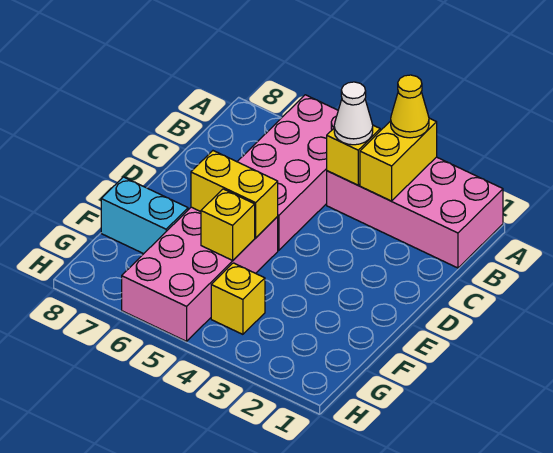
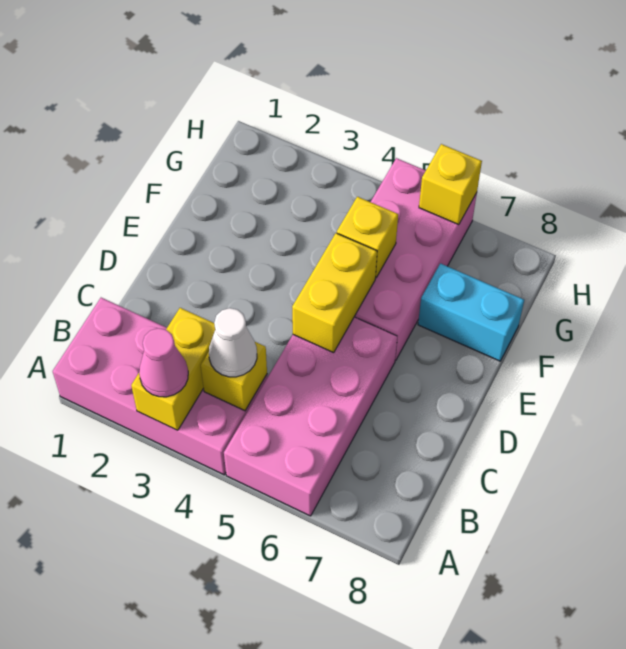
yellow cone A3 level 3 -> pink cone A3 level 3
yellow brick E5:E6 level 2 -> yellow brick D5:E5 level 2
yellow brick G4 level 1 -> yellow brick H6 level 2

